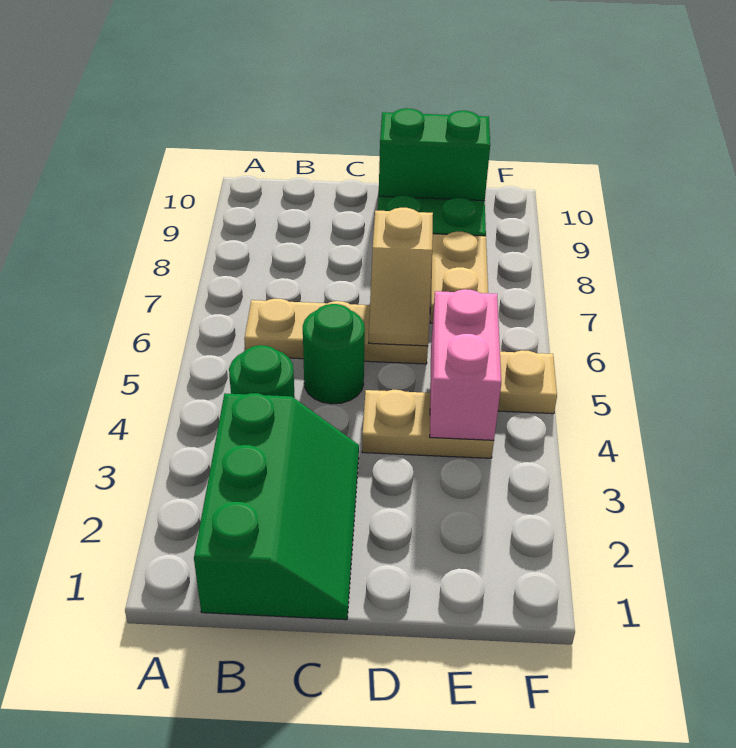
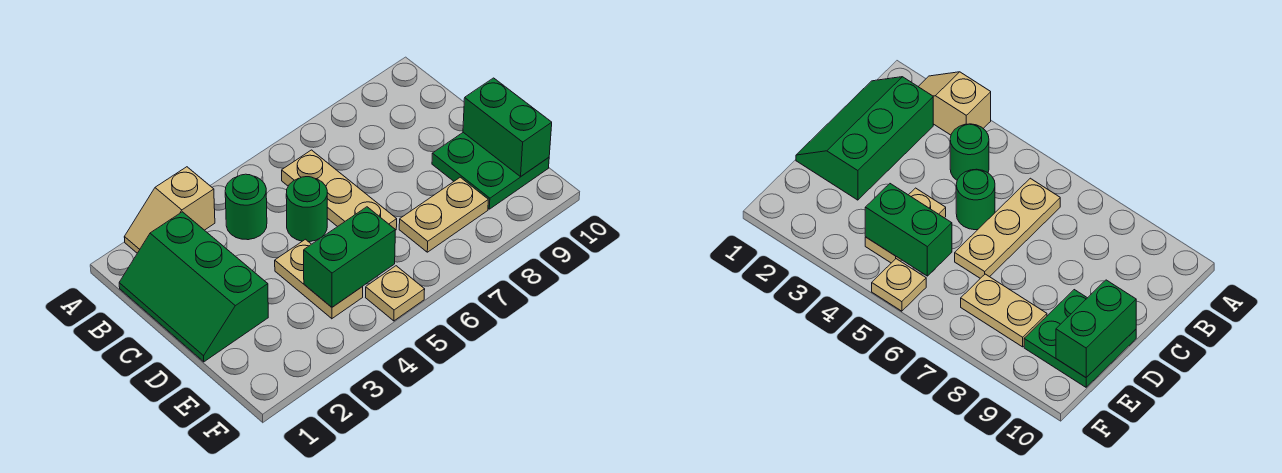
green slope B1:C3 level 1 top B -> green slope B1:D2 level 1 top 2
tan slope D6:D7 level 2 top 7 -> tan slope A2:A3 level 1 top 3
pink brick E4:E5 level 2 -> green brick E4:E5 level 2

